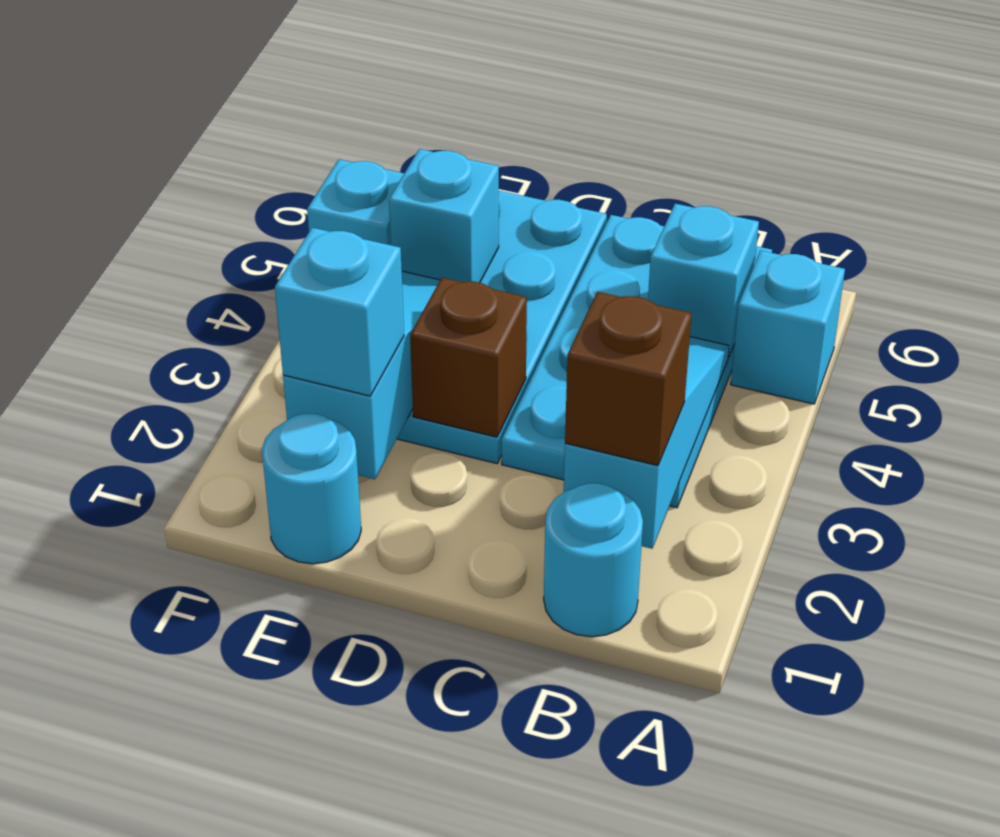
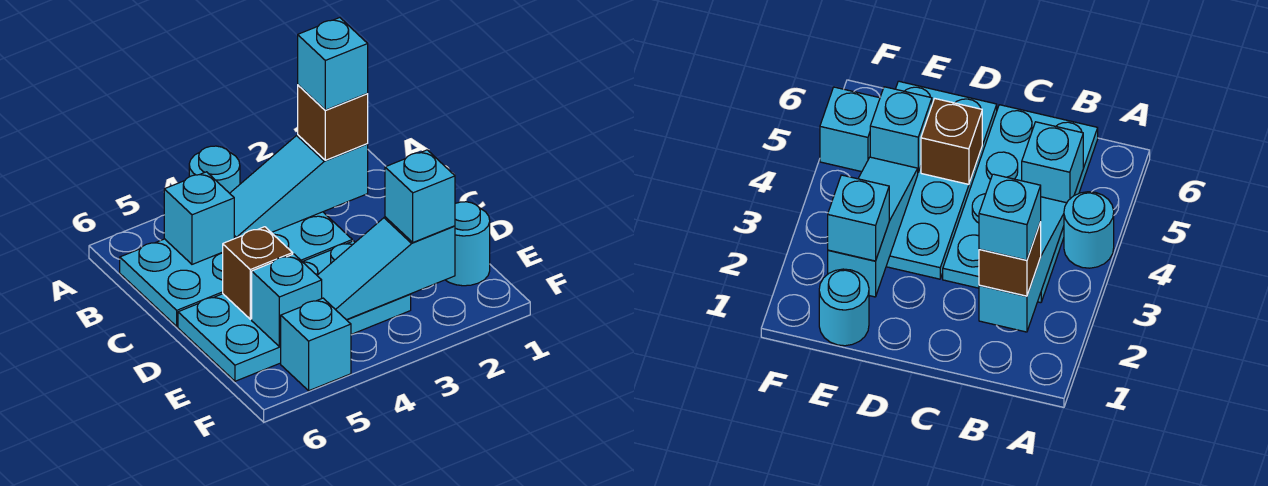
cyan brick A5 level 1 -> cyan brick B2 level 4
cyan round brick B1 level 1 -> cyan round brick A4 level 1
brown brick D3 level 2 -> brown brick D5 level 2

